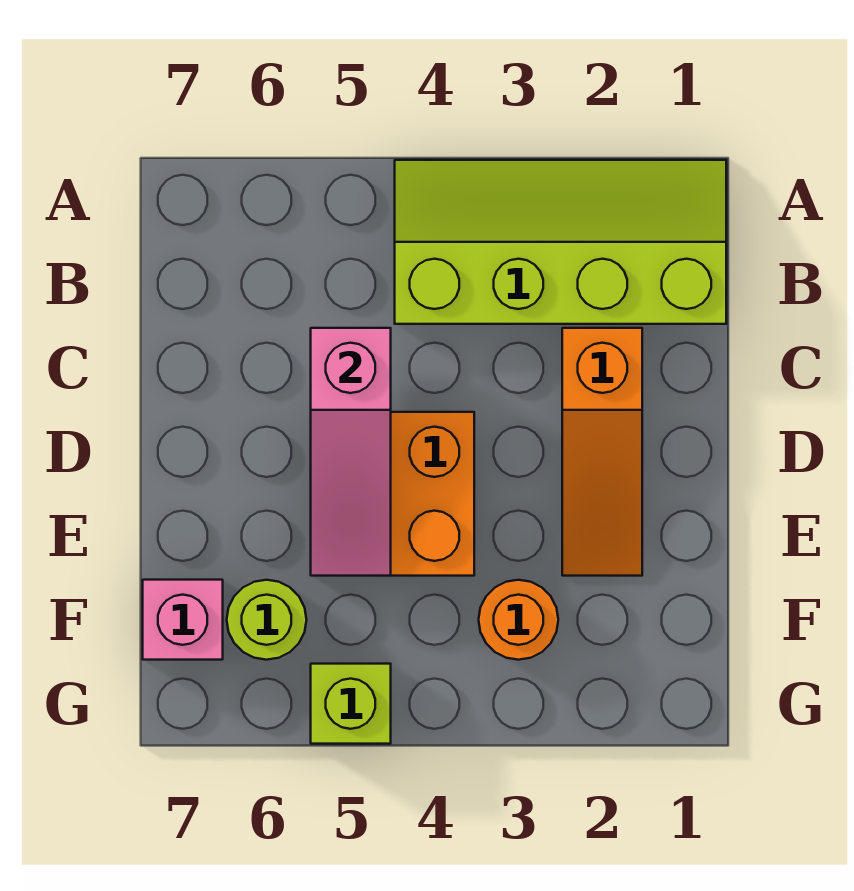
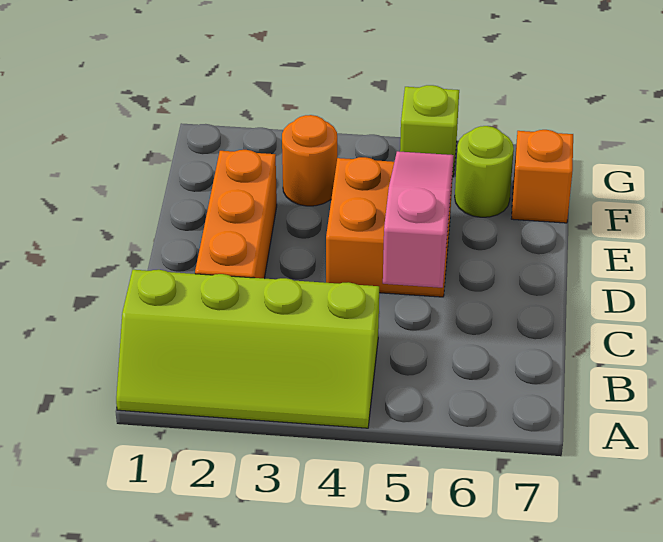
orange slope C2:E2 level 1 top C -> orange brick C2:E2 level 1
pink brick F7 level 1 -> orange brick F7 level 1

